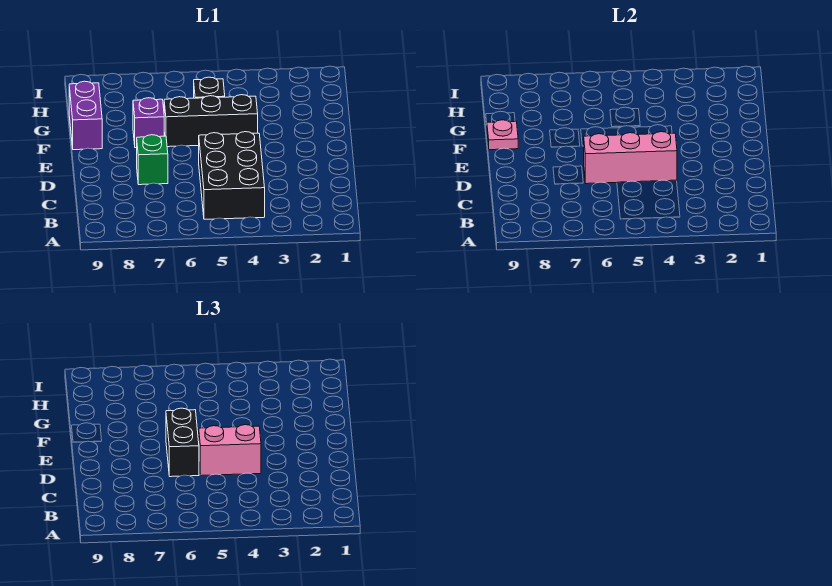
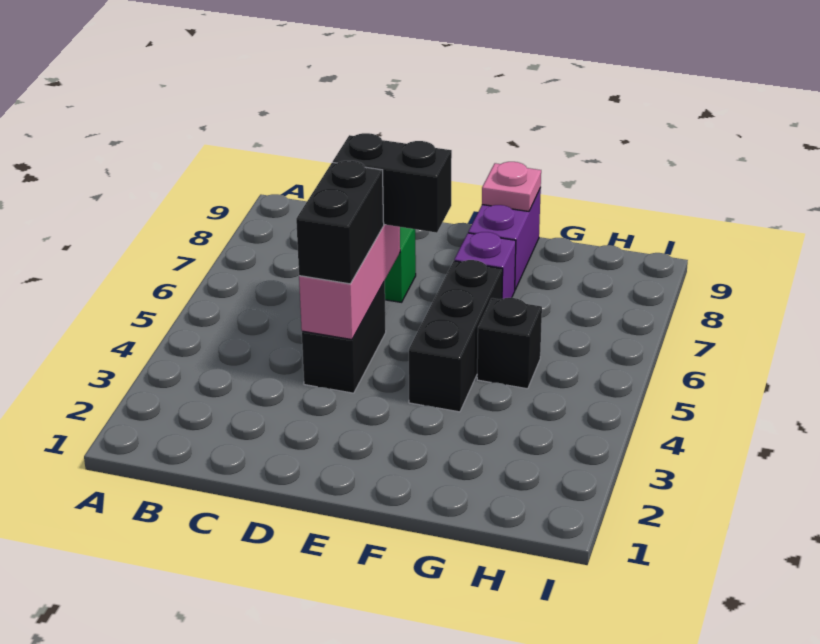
black brick B4:D5 level 1 -> black brick D4:D5 level 1
pink brick D4:D5 level 3 -> black brick D4:D5 level 3
purple brick F9:G9 level 1 -> purple brick F8:F9 level 1

